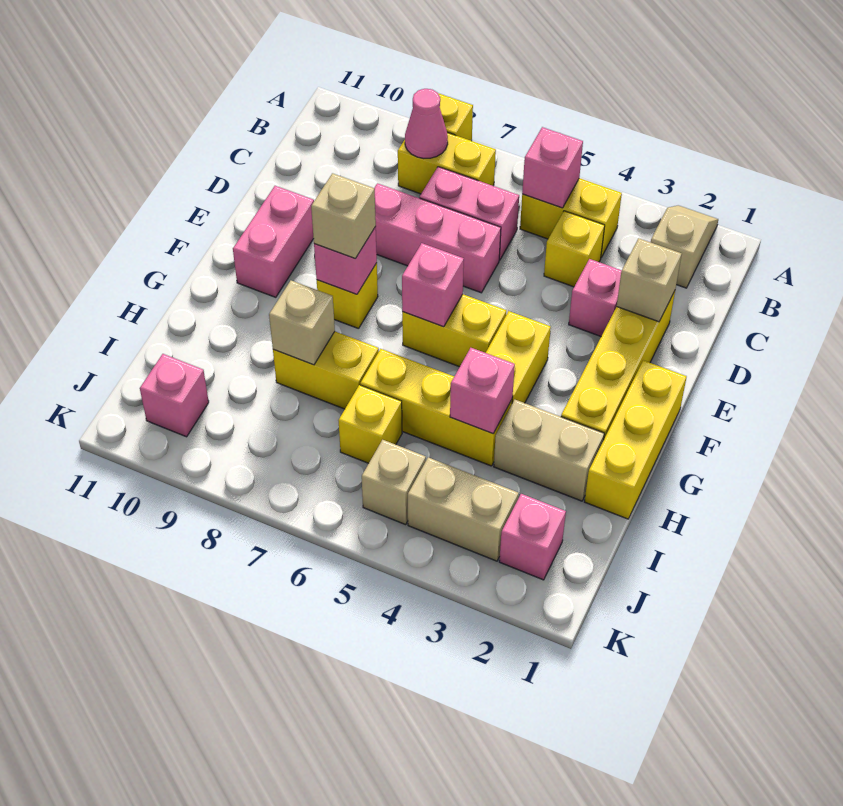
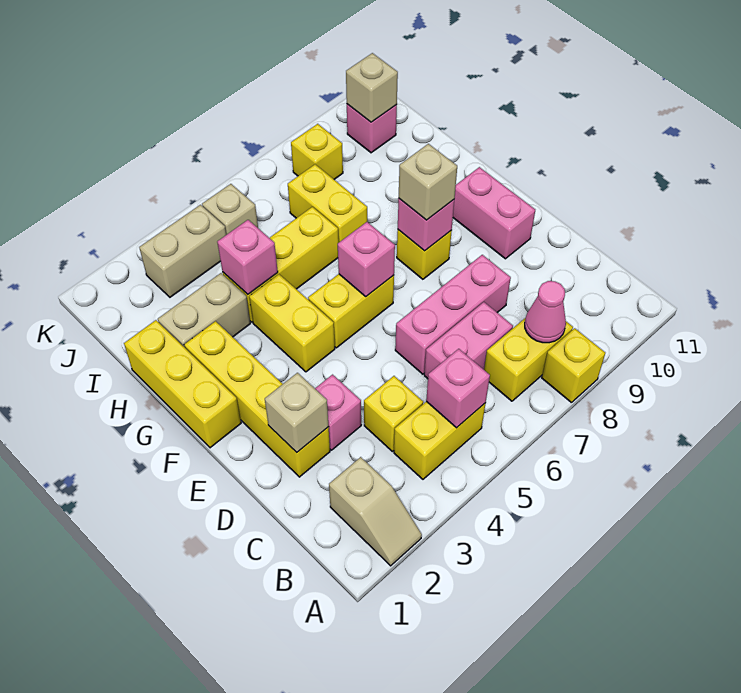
yellow brick H7:H8 level 1 -> yellow brick H7:I7 level 1
tan brick H8 level 2 -> tan brick J10 level 2
yellow brick I6 level 1 -> yellow brick J8 level 1
pink brick J2 level 1 -> none

